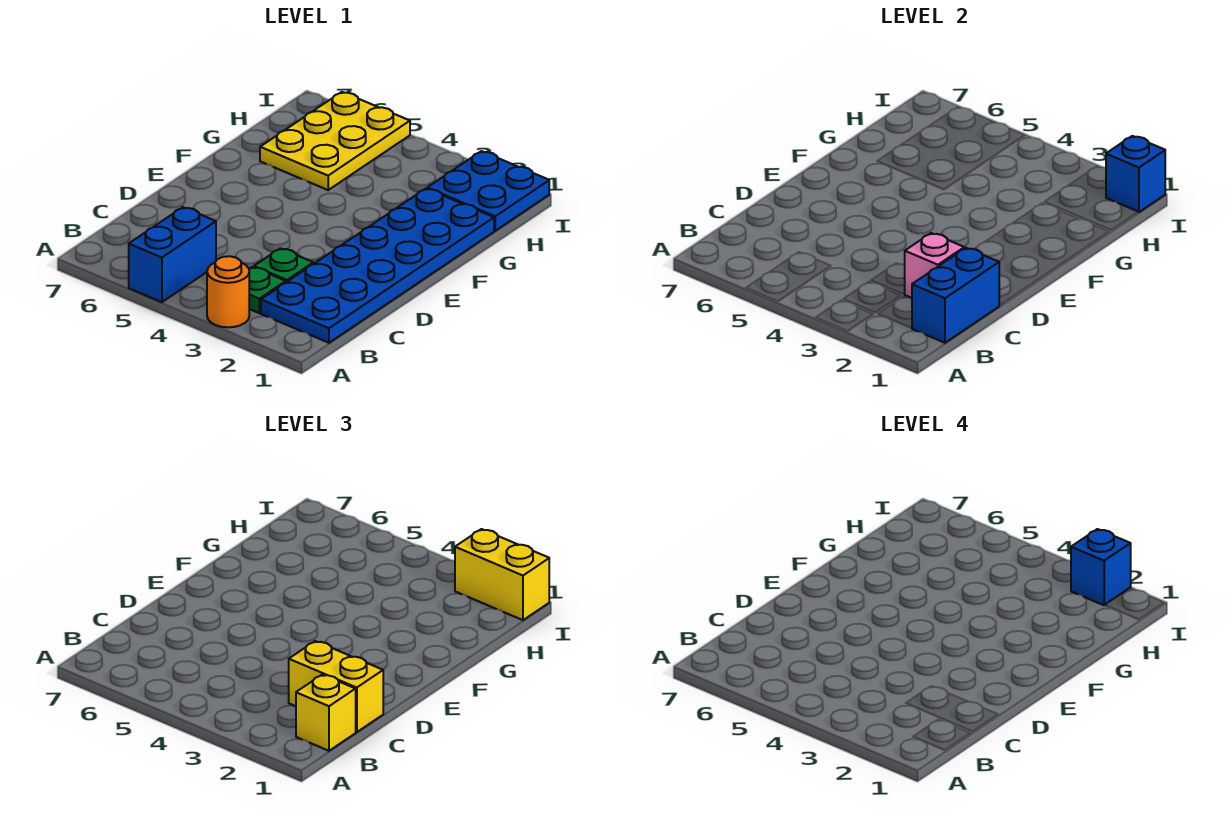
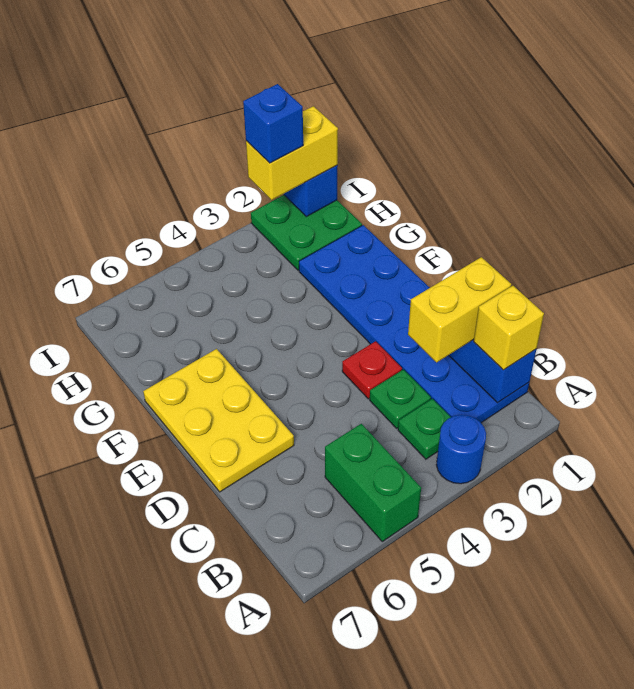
orange round brick A3 level 1 -> blue round brick A3 level 1
blue brick A5:B5 level 1 -> green brick A5:B5 level 1
pink brick C2 level 2 -> none
none -> red plate D3 level 1
yellow plate G5:I6 level 1 -> yellow plate D6:F7 level 1
blue plate H1:I2 level 1 -> green plate H1:I2 level 1

